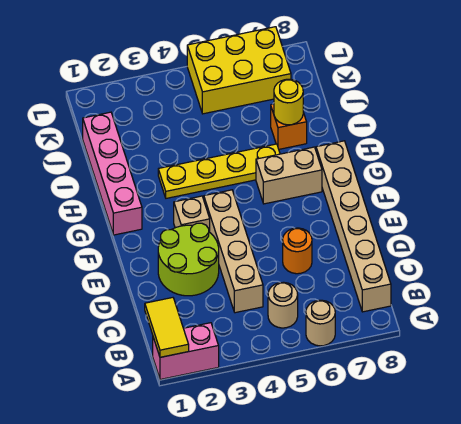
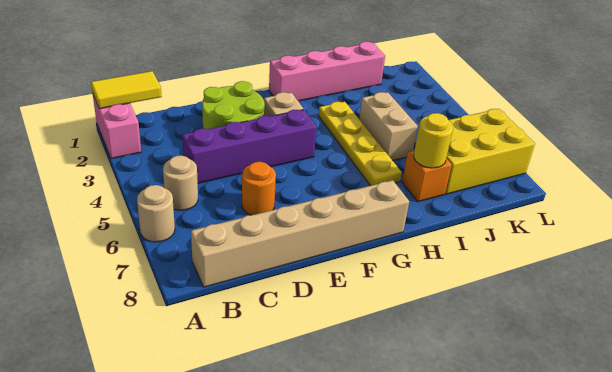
tan brick C4:F4 level 1 -> purple brick C4:F4 level 1
tan brick G6:G7 level 1 -> tan brick I4:I5 level 1
yellow brick K5:L7 level 1 -> yellow brick J6:L7 level 1

